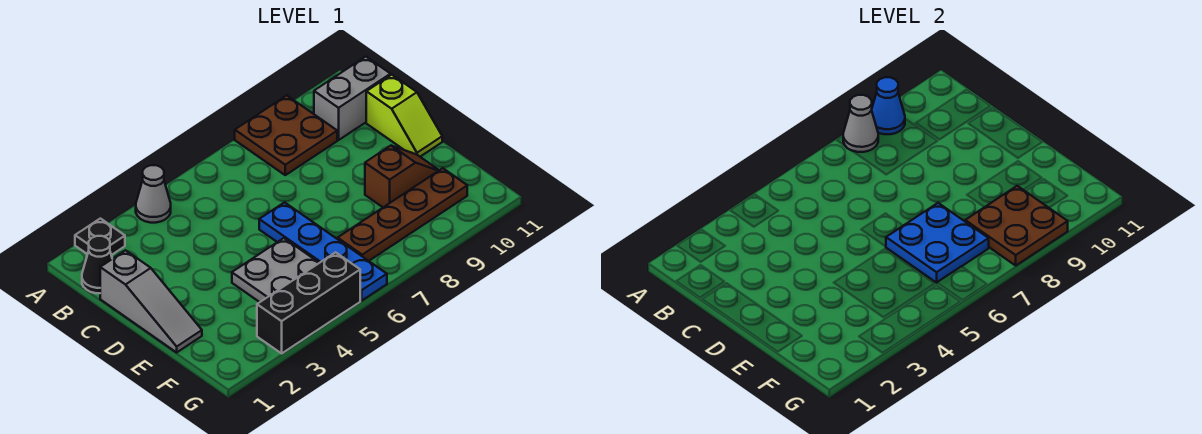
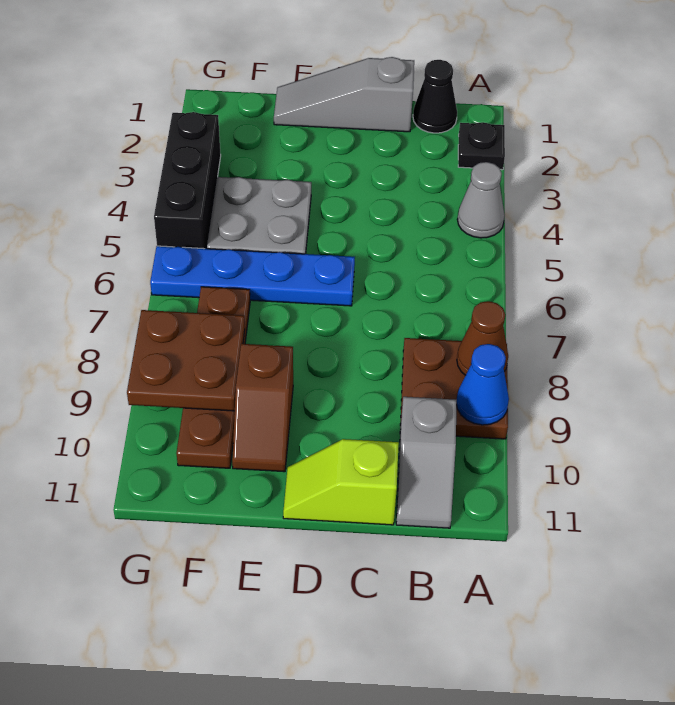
grey cone A8 level 2 -> brown cone A8 level 2
grey brick B10:B11 level 1 -> grey slope B10:B11 level 1 top 10
blue plate E6:F7 level 2 -> none

